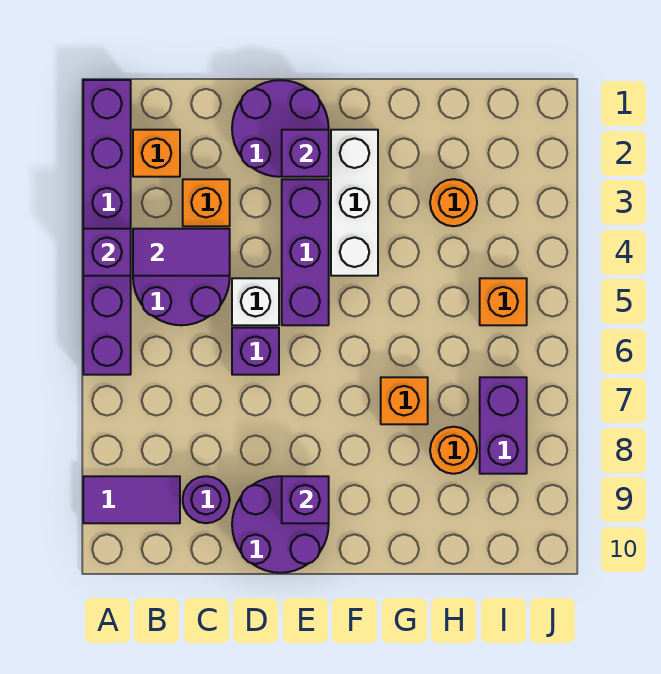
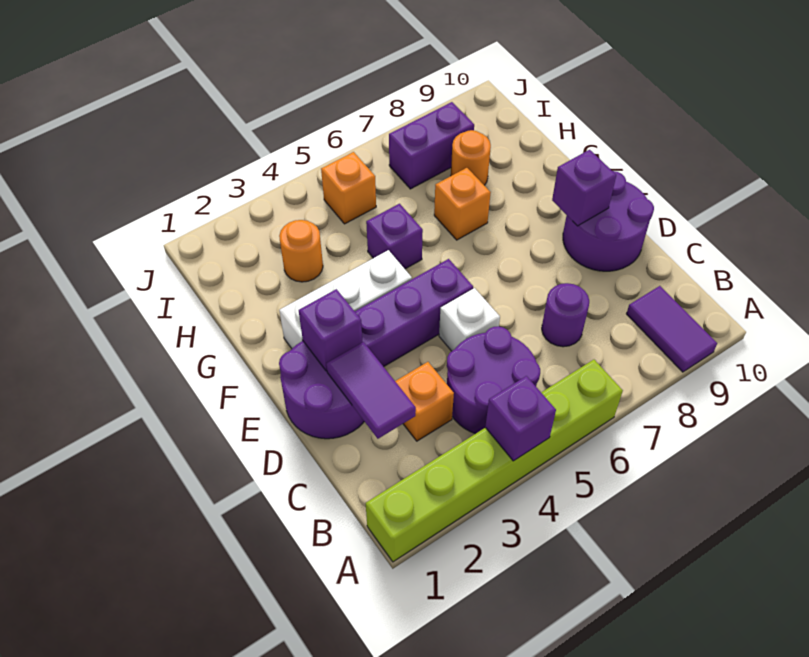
purple brick A1:A6 level 1 -> lime brick A1:A6 level 1
orange brick B2 level 1 -> none
purple tile B4:C4 level 2 -> purple tile C2:D2 level 2
purple round brick C9 level 1 -> purple round brick C7 level 1
purple brick D6 level 1 -> purple brick G5 level 1

